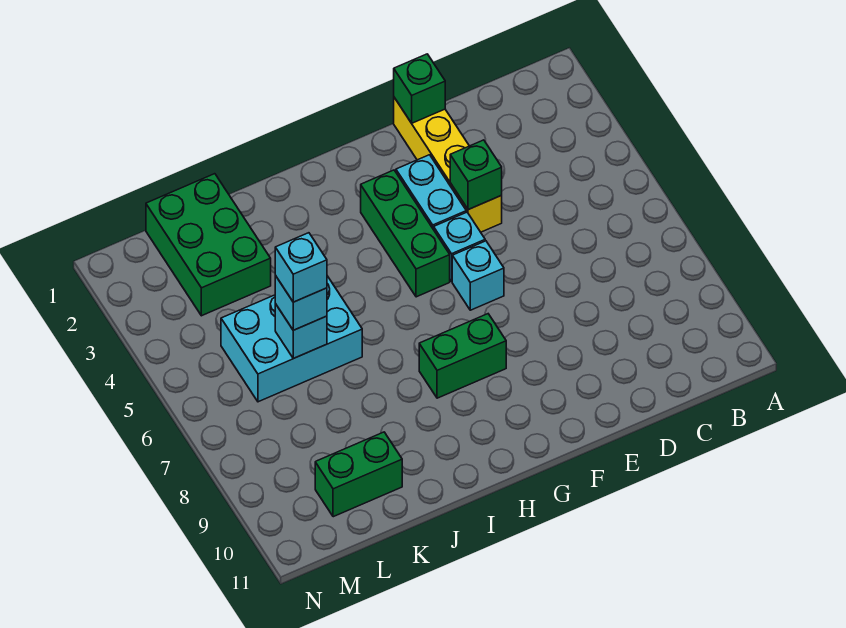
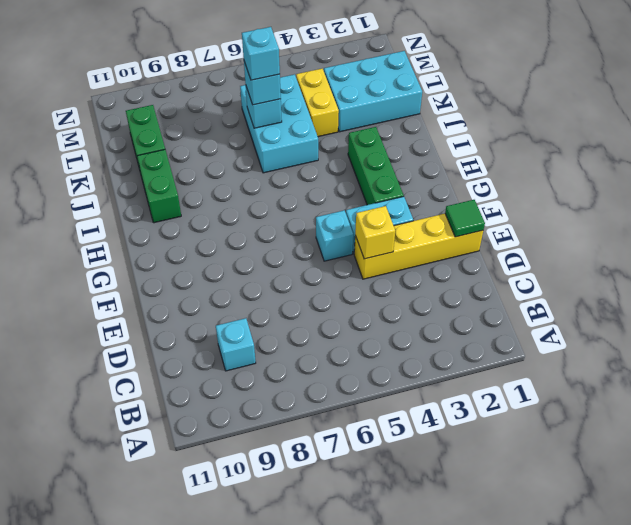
green brick E1 level 2 -> green tile E1 level 2
green brick E4 level 2 -> yellow brick E4 level 2
cyan brick F6 level 1 -> cyan brick C9 level 1
green brick G3:G5 level 1 -> green brick G3:I3 level 1
green brick G8:H8 level 1 -> green brick I10:J10 level 1
green brick K1:L3 level 1 -> cyan brick K1:L3 level 1
none -> yellow brick K4:L4 level 1

